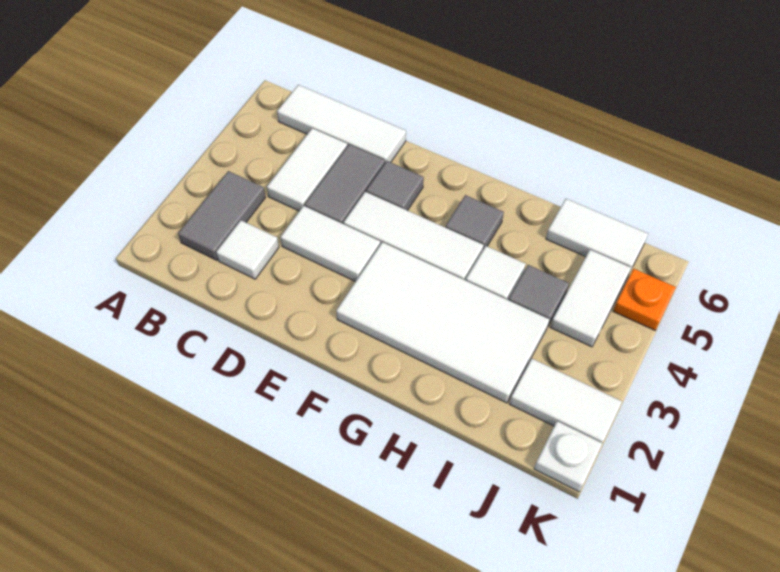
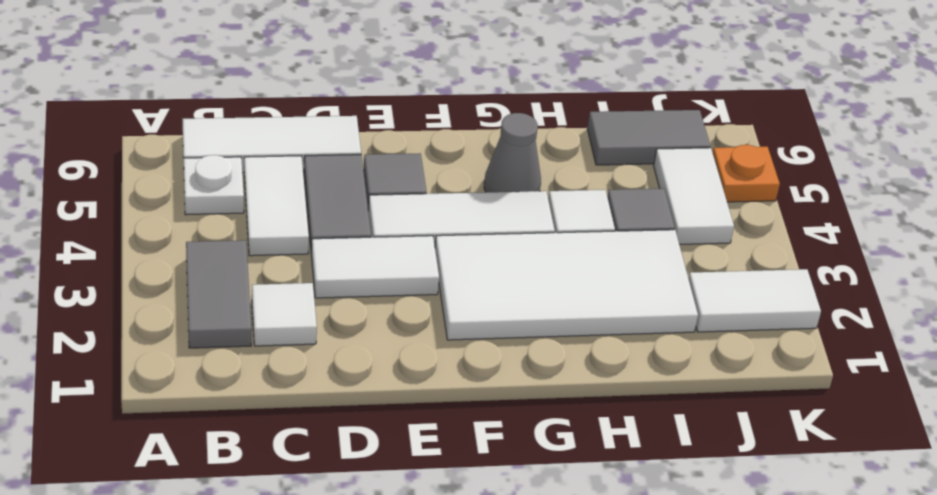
grey tile G5 level 1 -> grey cone G5 level 1
white tile I6:J6 level 1 -> grey tile I6:J6 level 1
white plate K1 level 1 -> white plate B5 level 1

